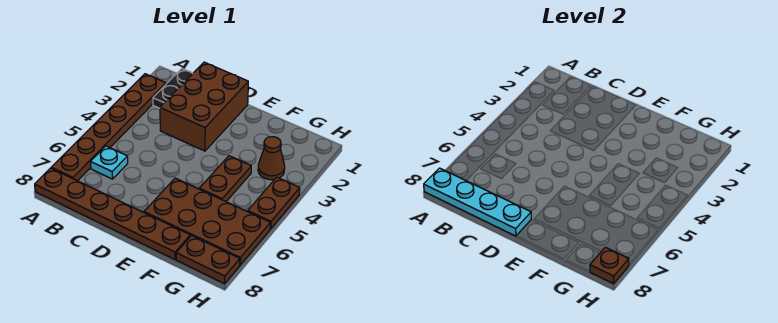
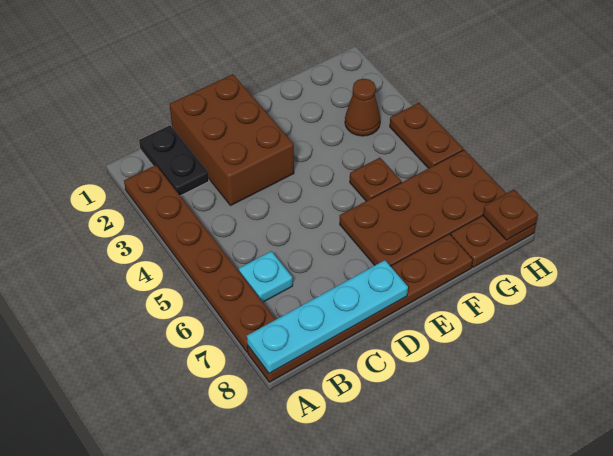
brown plate F4:F5 level 1 -> brown plate F5 level 1

